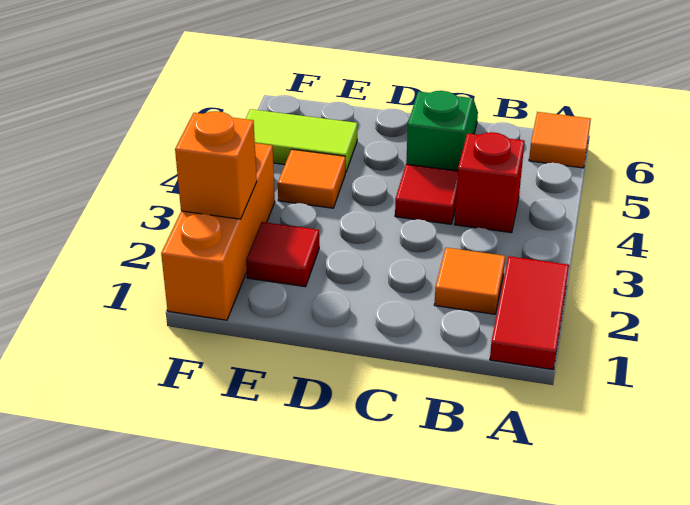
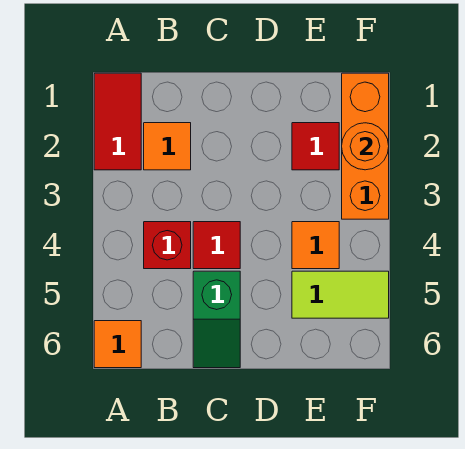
orange brick F2 level 2 -> orange round brick F2 level 2

